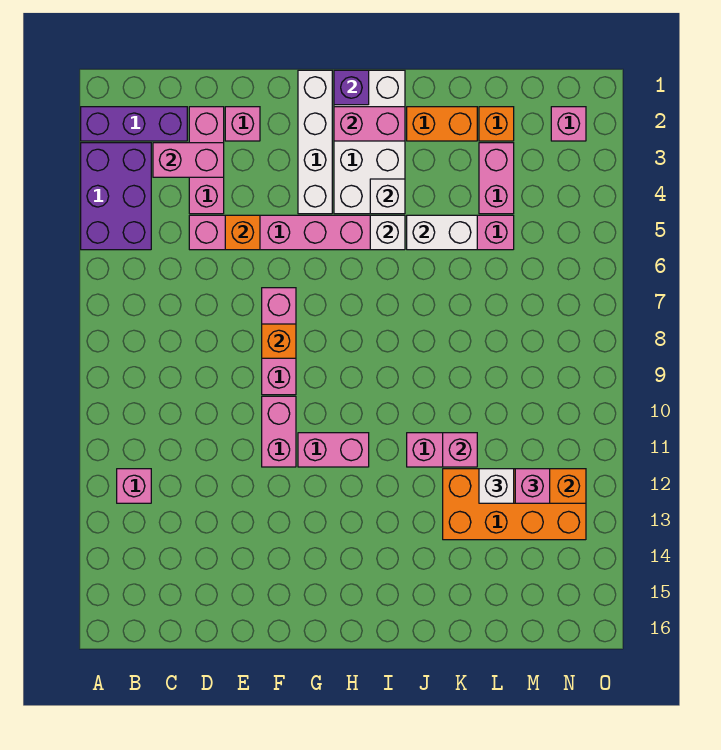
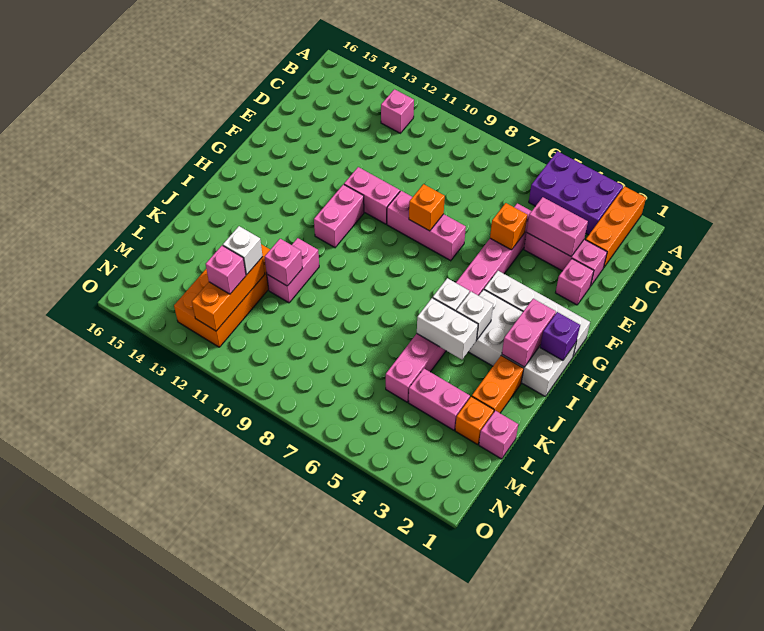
purple brick A2:C2 level 1 -> orange brick A2:C2 level 1
pink brick C3:D3 level 2 -> pink brick D3:D4 level 2
white brick J5:K5 level 2 -> white brick J4:J5 level 2
pink brick N2 level 1 -> pink brick L1 level 1

